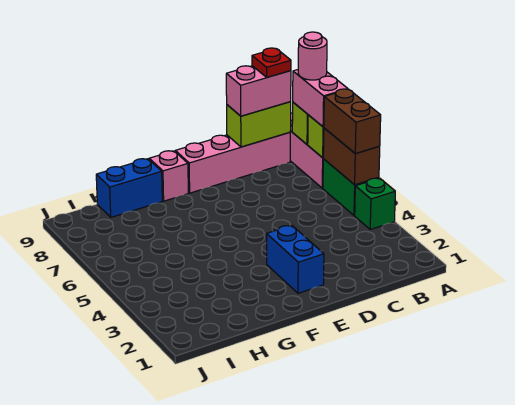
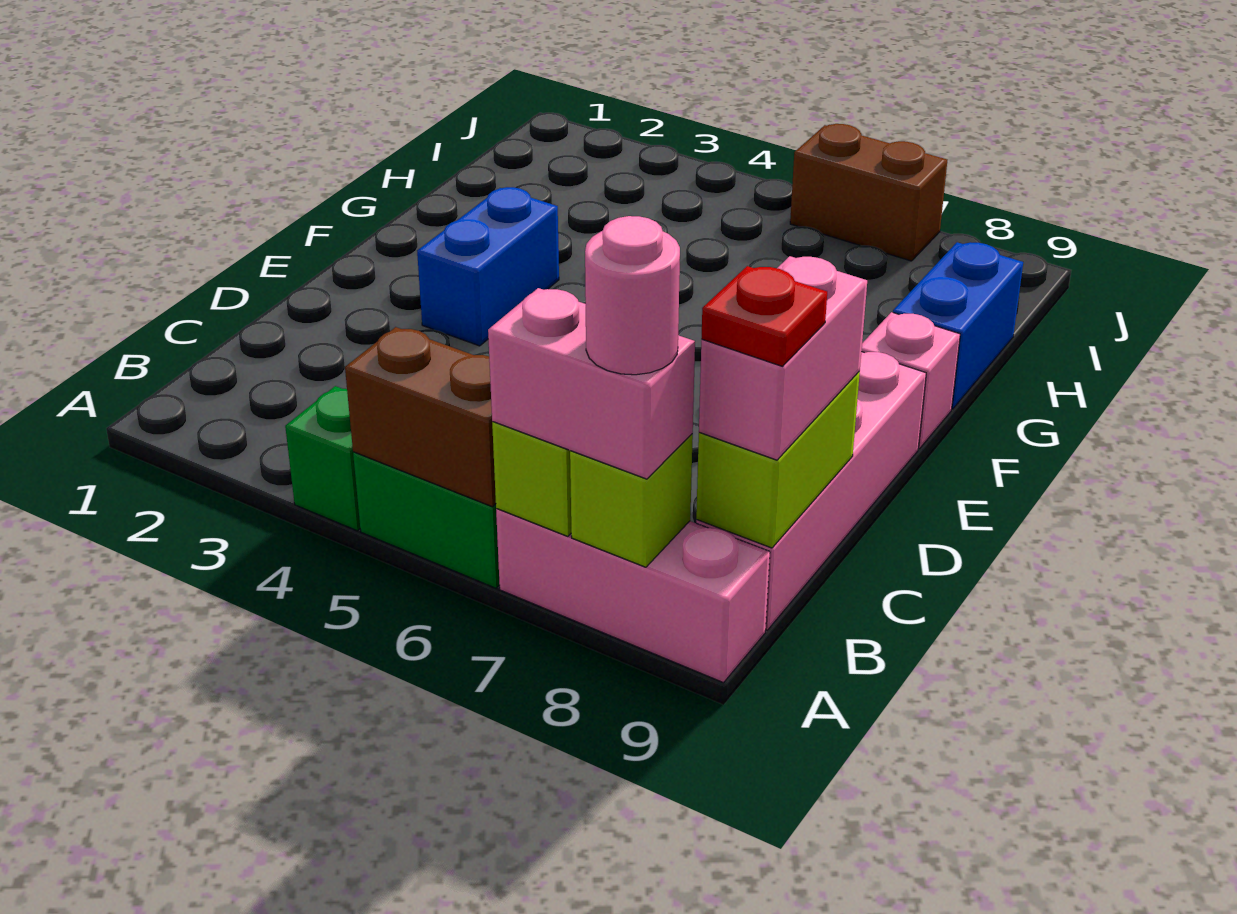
brown brick A5:A6 level 3 -> brown brick J6:J7 level 1
blue brick E2:E3 level 1 -> blue brick E3:F3 level 1

